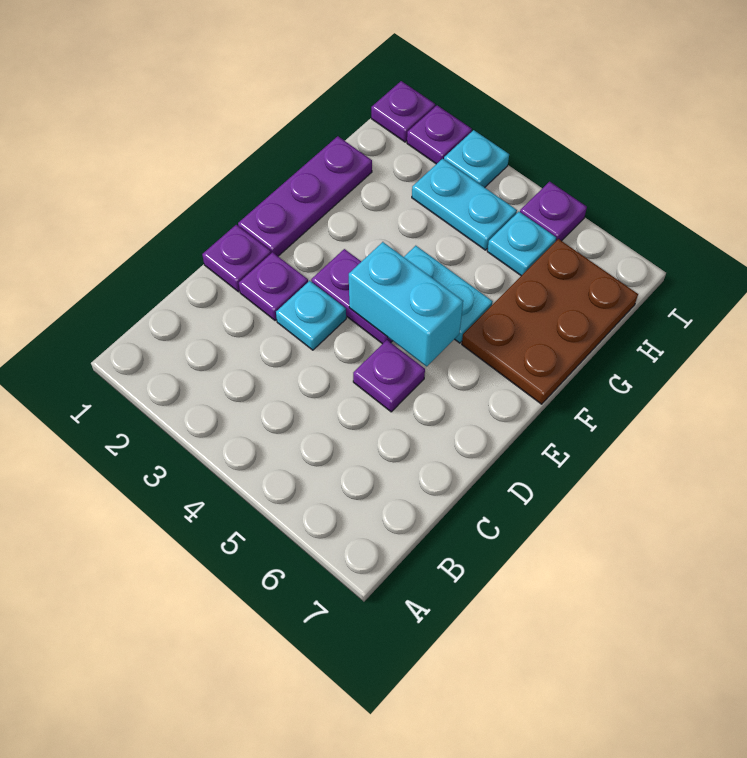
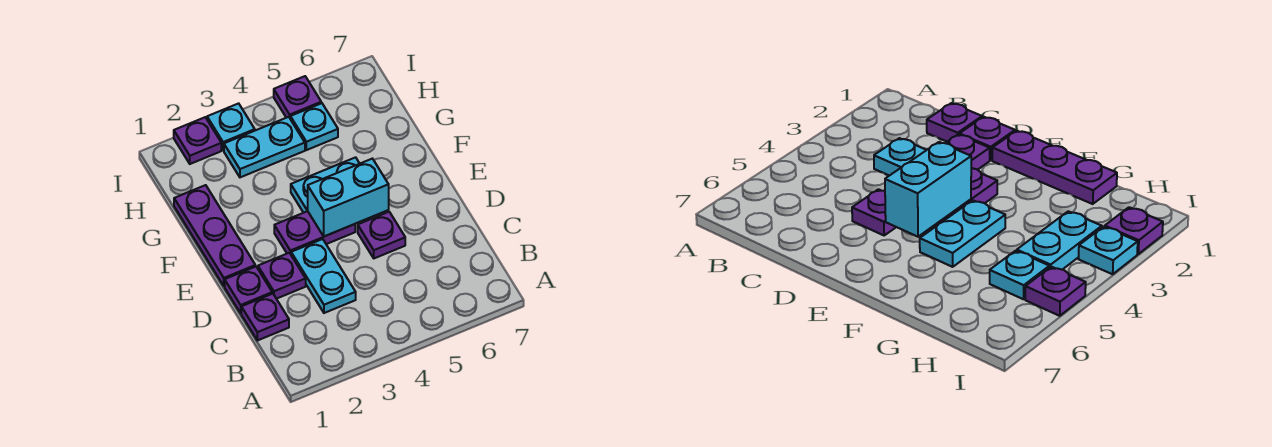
cyan plate D3 level 1 -> cyan plate C3:D3 level 1
brown plate F6:H7 level 1 -> none
purple plate I1 level 1 -> purple plate C1 level 1

